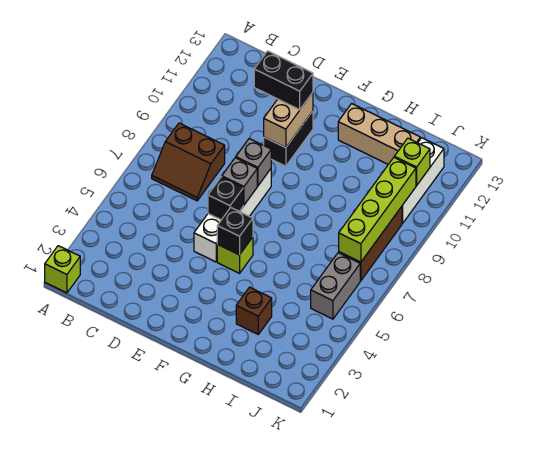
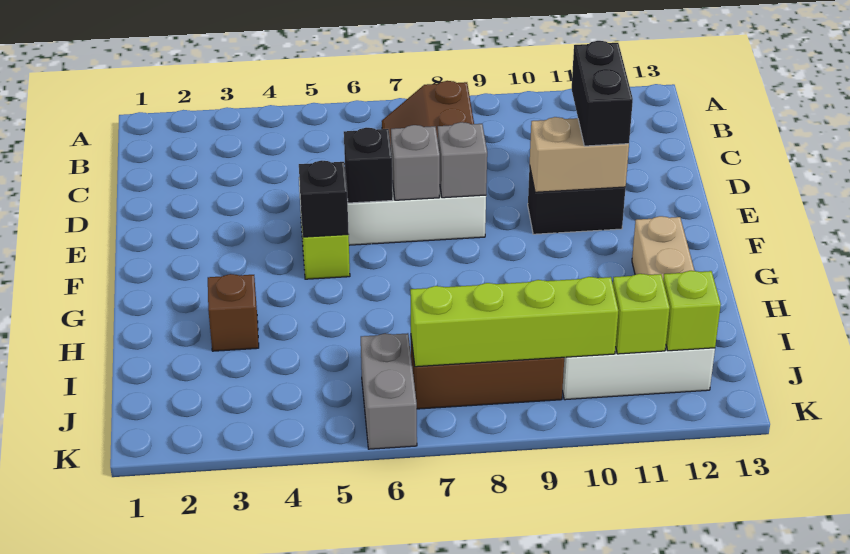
lime brick A1 level 1 -> lime brick J12 level 2
grey brick J5:J6 level 1 -> grey brick J6:K6 level 1

